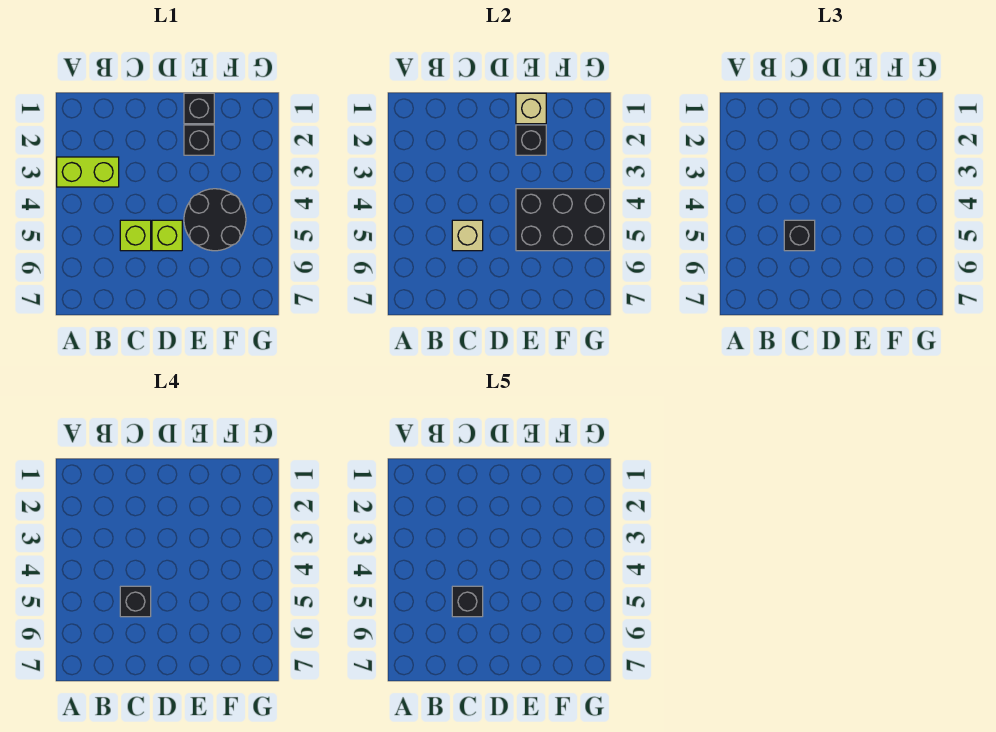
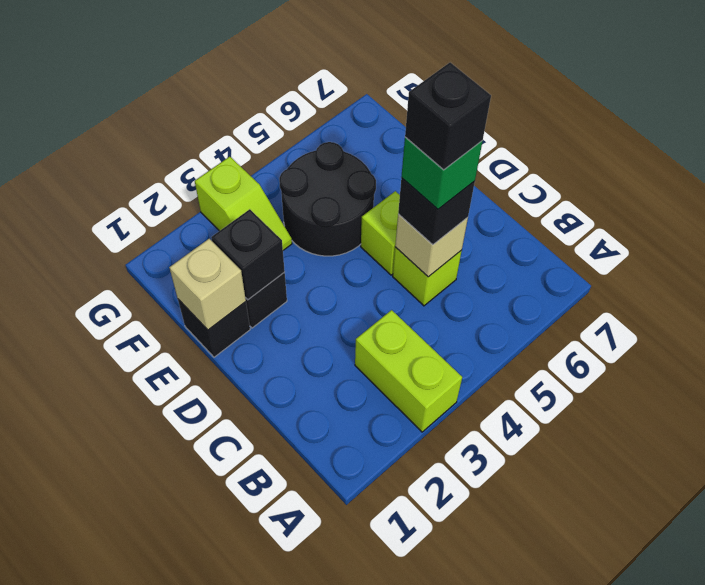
black brick C5 level 4 -> green brick C5 level 4
black brick E4:G5 level 2 -> none
none -> lime slope F3:G3 level 1 top G

